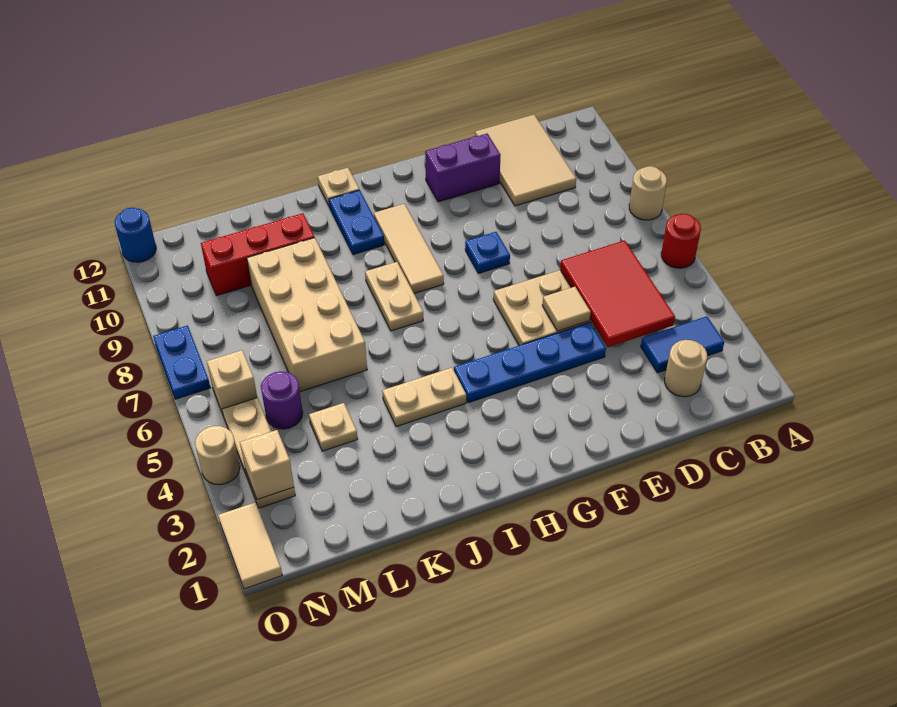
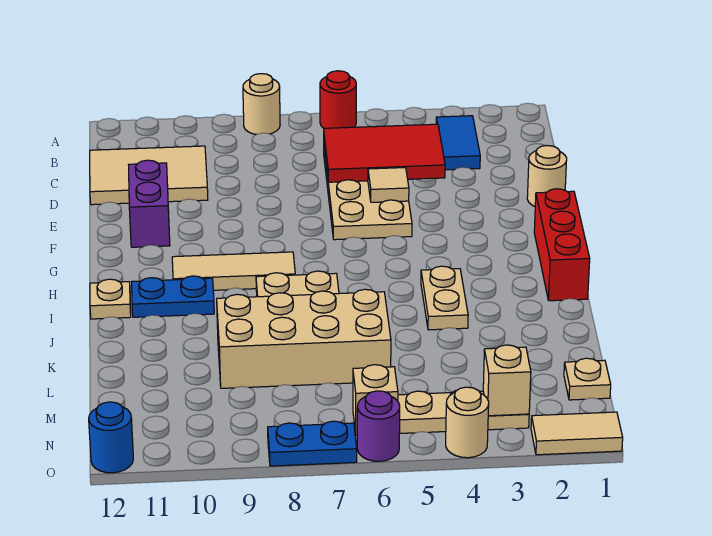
tan round brick C2 level 1 -> tan round brick E1 level 1
blue plate E4:H4 level 1 -> none
blue plate F8 level 1 -> none
red brick K10:M10 level 1 -> red brick G1:I1 level 1
tan plate L4 level 1 -> tan plate M1 level 1
purple round brick M5 level 1 -> purple round brick O6 level 1

